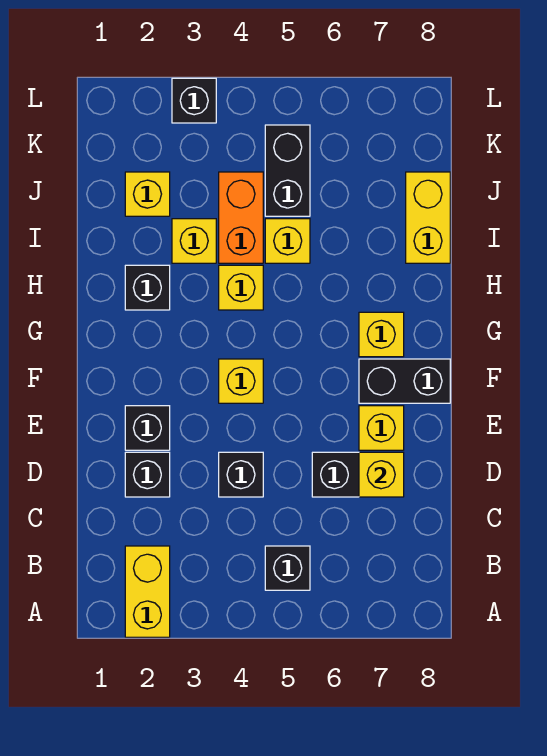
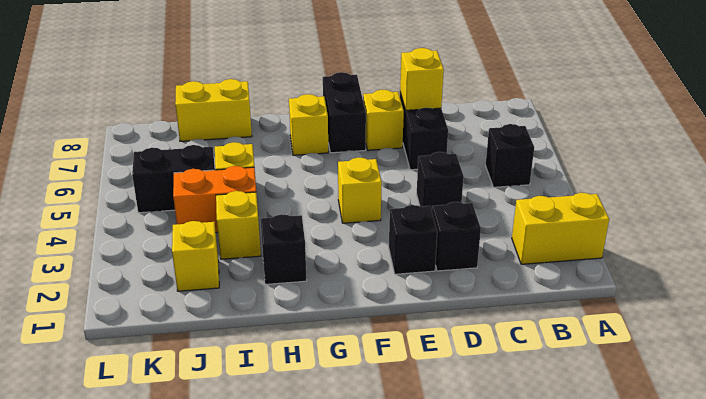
yellow brick H4 level 1 -> none
black brick L3 level 1 -> none

